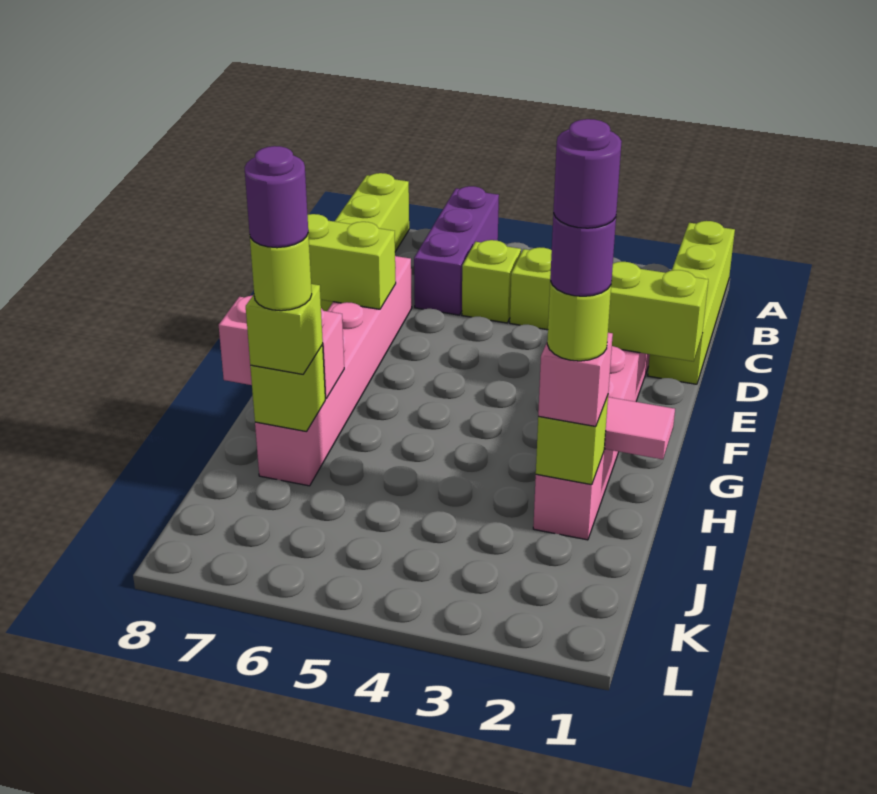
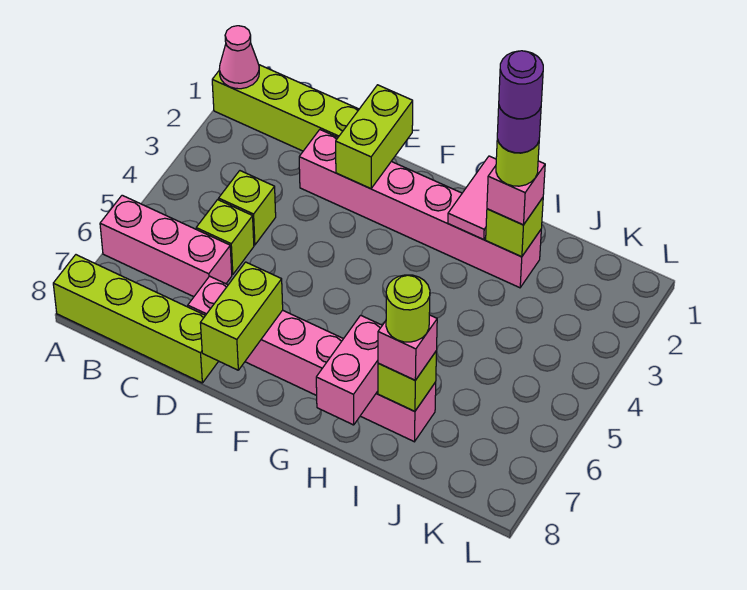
none -> pink cone A1 level 2
purple brick A6:C6 level 1 -> pink brick A6:C6 level 1
lime brick I7 level 3 -> pink brick I7 level 3
purple round brick I7 level 5 -> none

